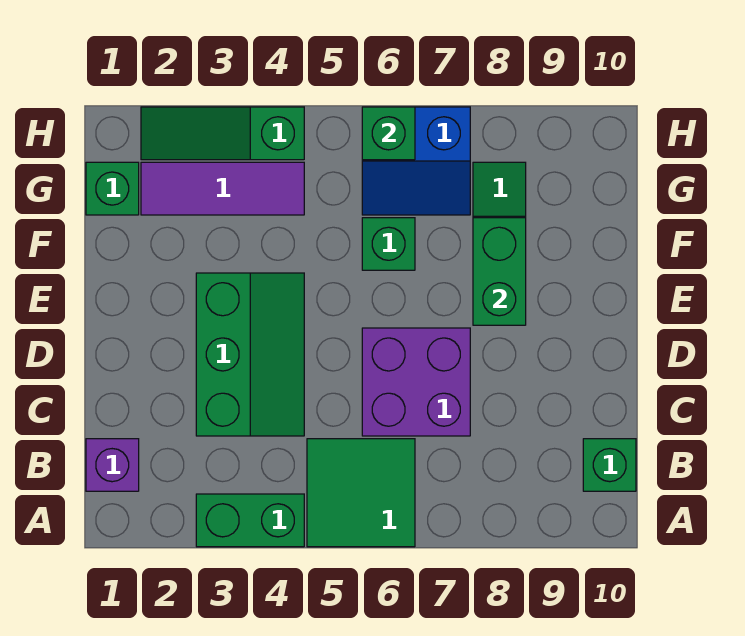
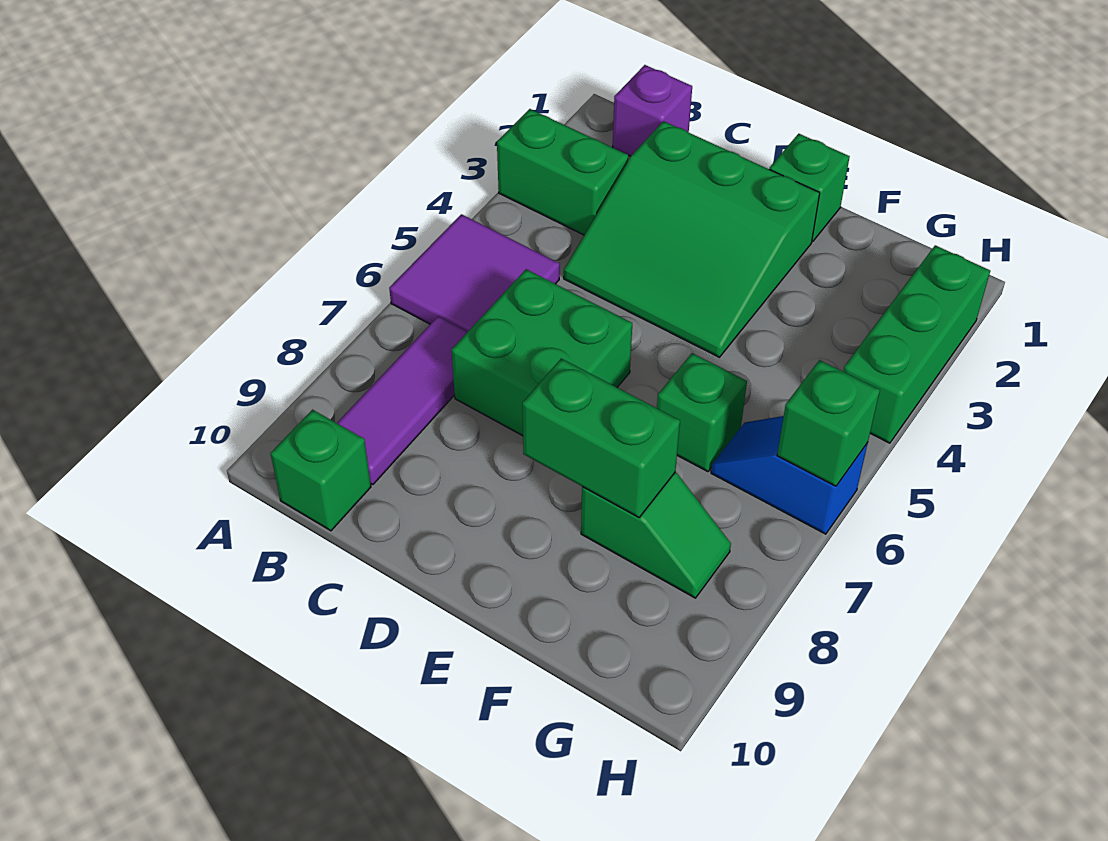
green brick A3:A4 level 1 -> green brick A3:B3 level 1
green tile A5:B6 level 1 -> purple tile A5:B6 level 1
green slope C3:E4 level 1 top 3 -> green slope C2:E4 level 1 top 2
purple brick C6:D7 level 1 -> green brick C6:D7 level 1
green brick G1 level 1 -> green brick E1 level 1
purple tile G2:G4 level 1 -> purple tile B7:B9 level 1
blue slope G6:H7 level 1 top H -> blue slope G6:H6 level 1 top H
green slope H2:H4 level 1 top 4 -> green brick H2:H4 level 1

